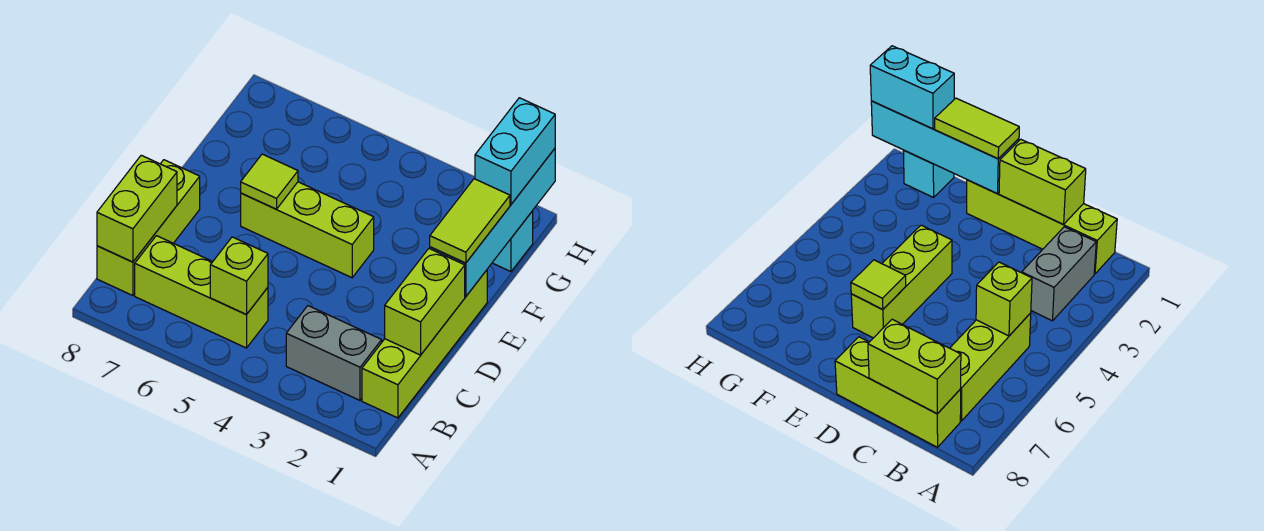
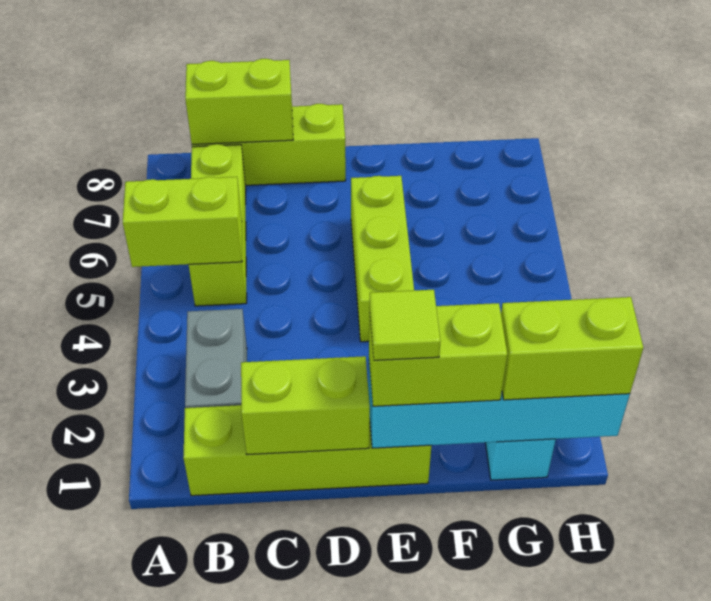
lime brick B5 level 2 -> lime brick A5:B5 level 2
lime tile E1:F1 level 3 -> lime brick E1:F1 level 3
lime tile E6 level 2 -> lime tile E1 level 4
cyan brick G1:H1 level 3 -> lime brick G1:H1 level 3

